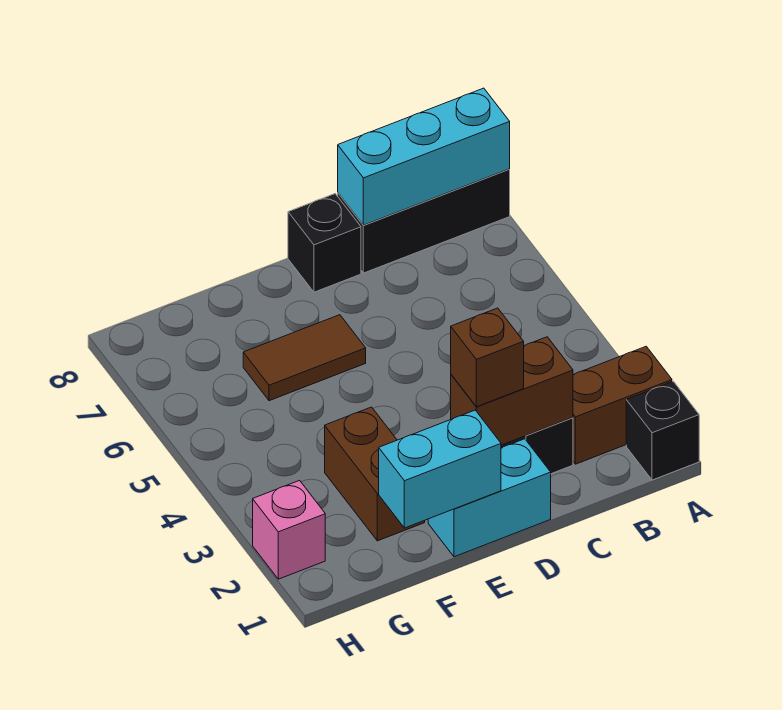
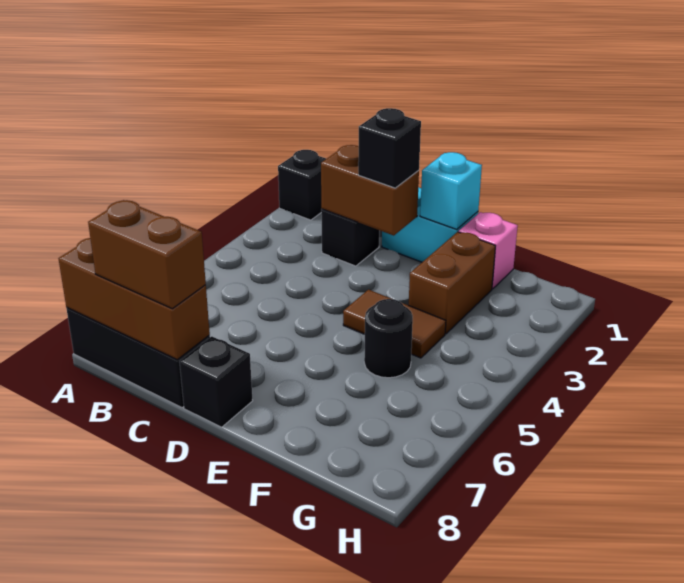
brown brick A2:B2 level 1 -> brown brick B8:C8 level 3
cyan brick A8:C8 level 2 -> brown brick A8:C8 level 2
brown brick D2 level 3 -> black brick D2 level 3
cyan brick E1:F1 level 2 -> cyan brick E1 level 2
brown tile E6:F6 level 1 -> brown tile E4:F4 level 1
none -> black round brick F5 level 1
pink brick H2 level 1 -> pink brick F1 level 1

